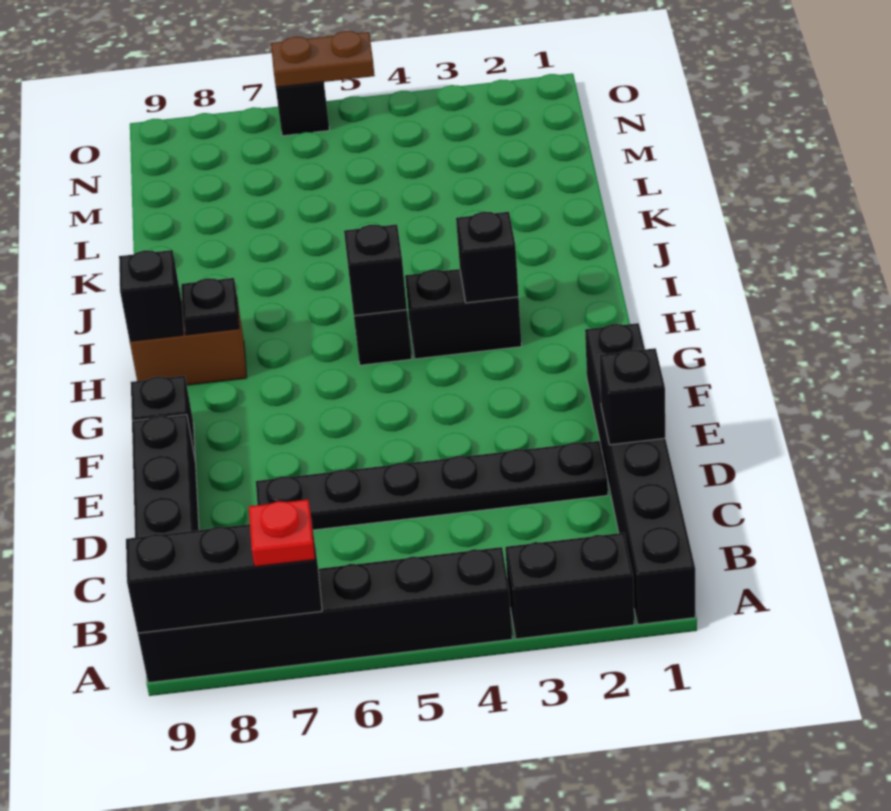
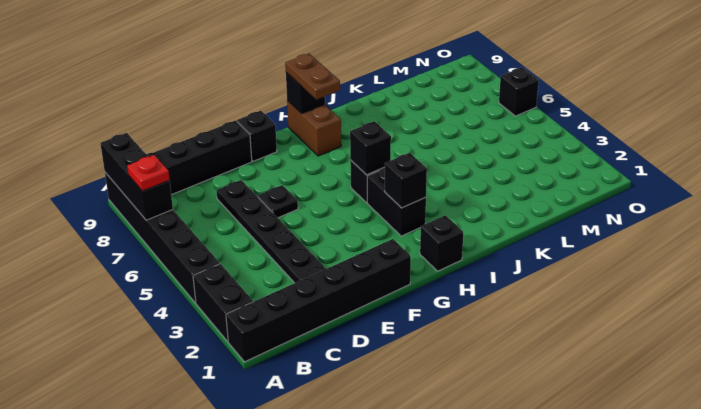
black brick D1 level 2 -> black brick H1 level 1
black plate H8 level 2 -> black plate E6 level 1
brown plate O5:O6 level 2 -> brown plate H8:H9 level 3

